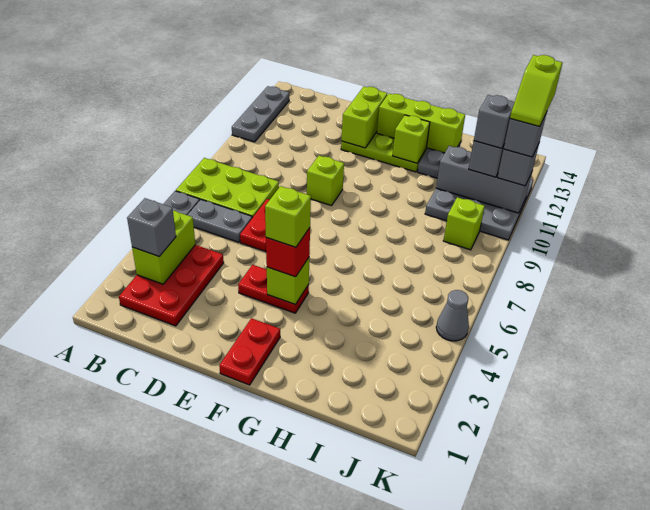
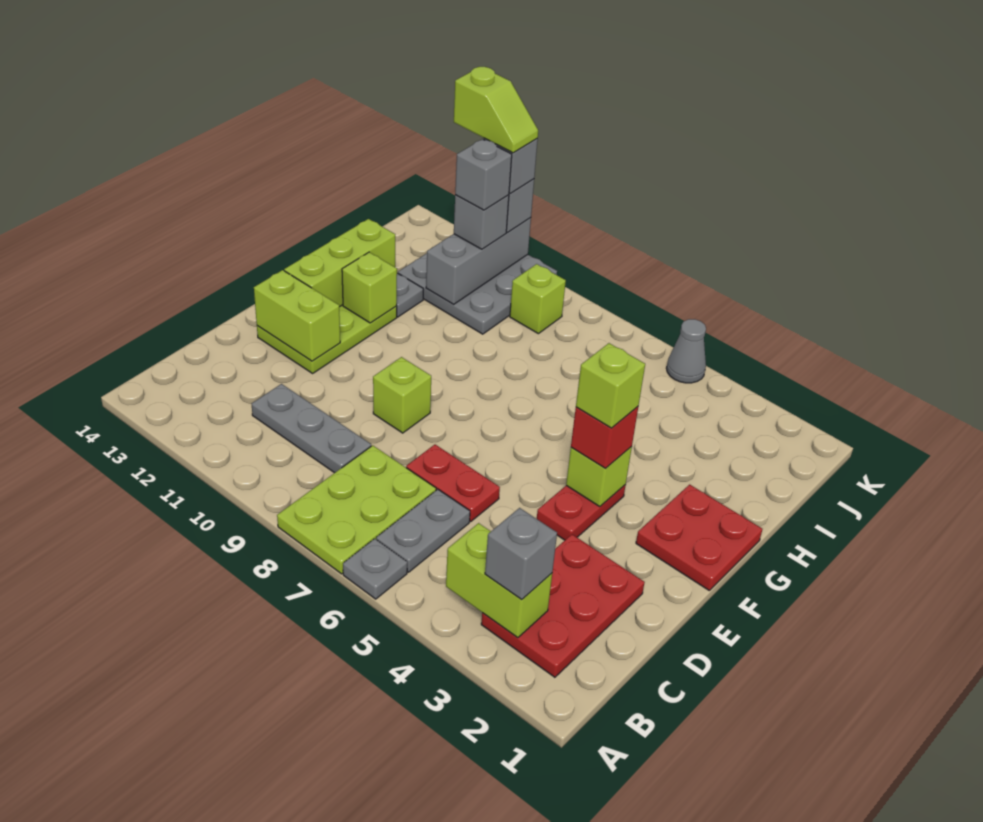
grey plate A11:A13 level 1 -> grey plate C9:C11 level 1
red plate B2:C4 level 1 -> red plate B2:D3 level 1
red plate F1:F2 level 1 -> red plate F1:G2 level 1

